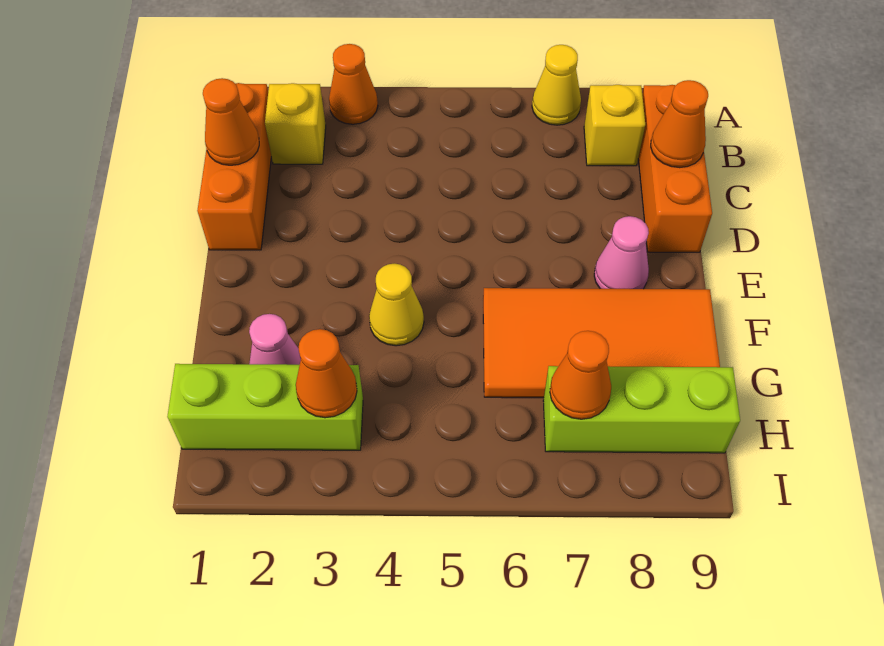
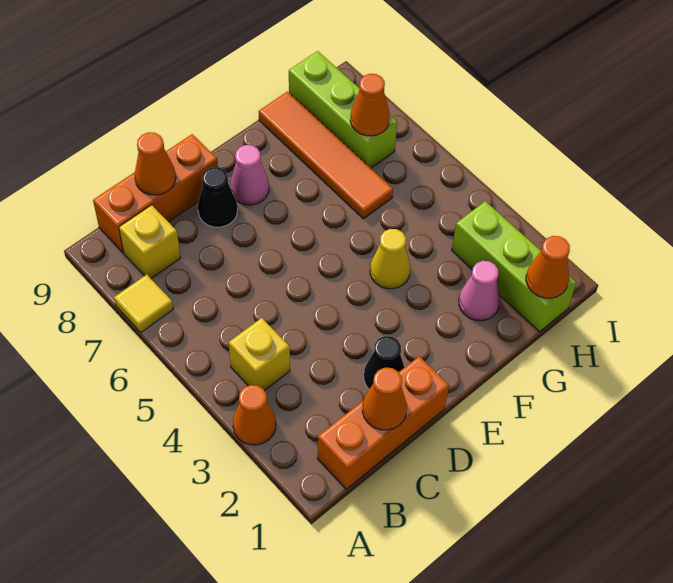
yellow cone A7 level 1 -> yellow tile A7 level 1
yellow brick B2 level 1 -> yellow brick B4 level 1
none -> black cone D2 level 1
none -> black cone D8 level 1
orange tile F6:G9 level 1 -> orange tile G6:G9 level 1
orange cone H3 level 2 -> orange cone H1 level 2

